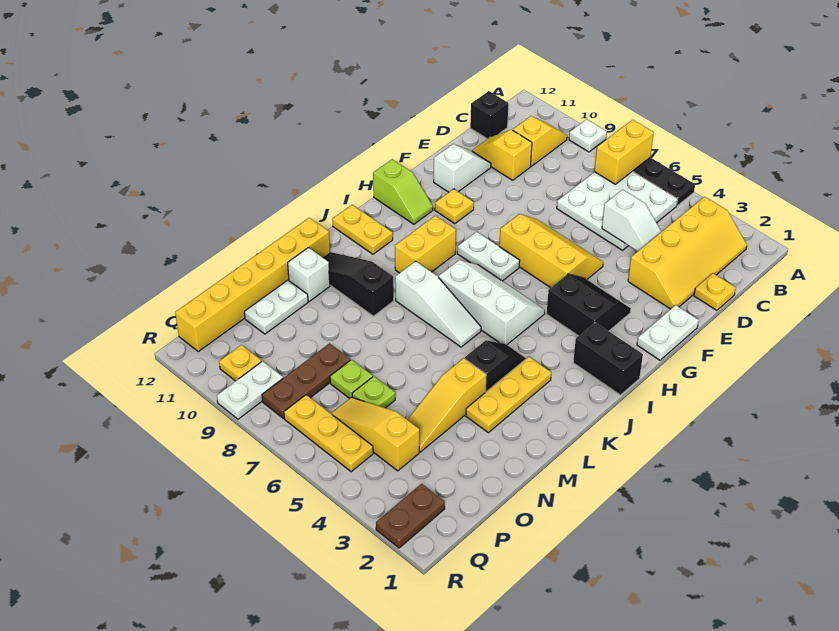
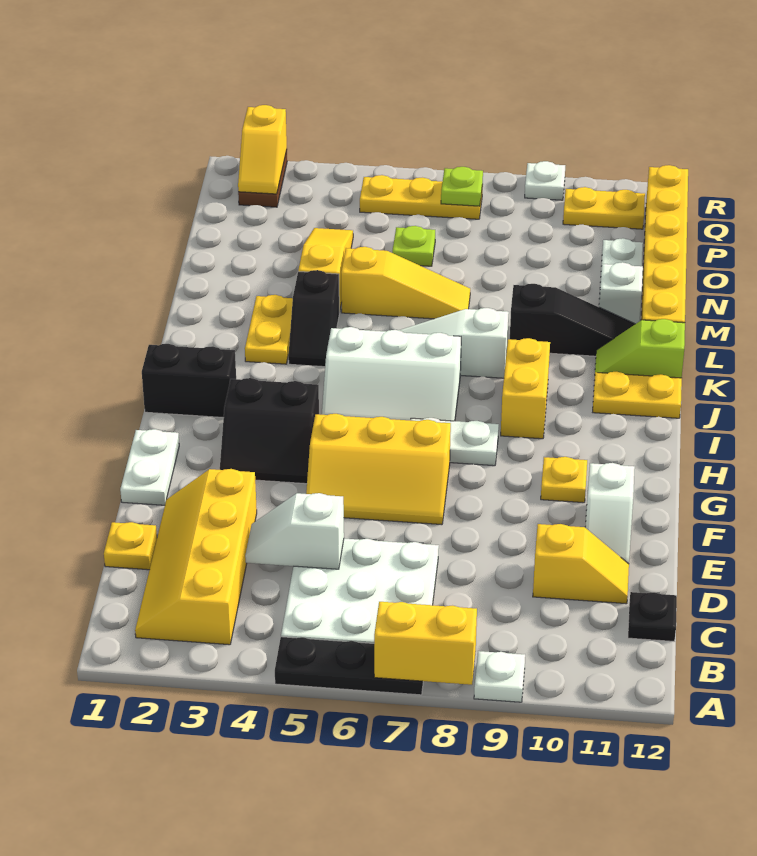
yellow brick A7:B7 level 2 -> yellow brick A7:A8 level 2
yellow slope B10:C10 level 1 top C -> yellow slope Q2:R2 level 2 top R
black brick C12 level 1 -> black plate C12 level 1
lime slope H11:H12 level 1 top 12 -> lime slope K11:K12 level 1 top 12
yellow plate K3:M3 level 1 -> yellow plate K3:L3 level 1
lime plate O7 level 1 -> lime plate Q7 level 2
brown plate O8:Q8 level 1 -> none
yellow slope P4:P6 level 1 top 4 -> yellow slope M5:M7 level 1 top 5
white plate Q9:R9 level 1 -> white plate R9 level 1
yellow plate Q10 level 1 -> yellow plate Q10:Q11 level 1

